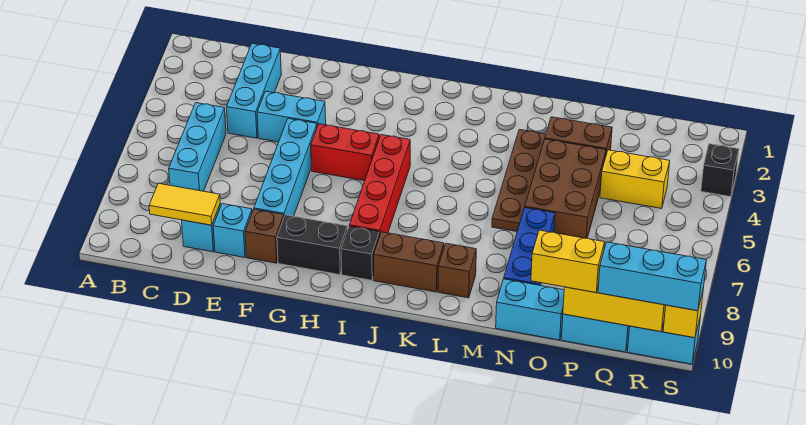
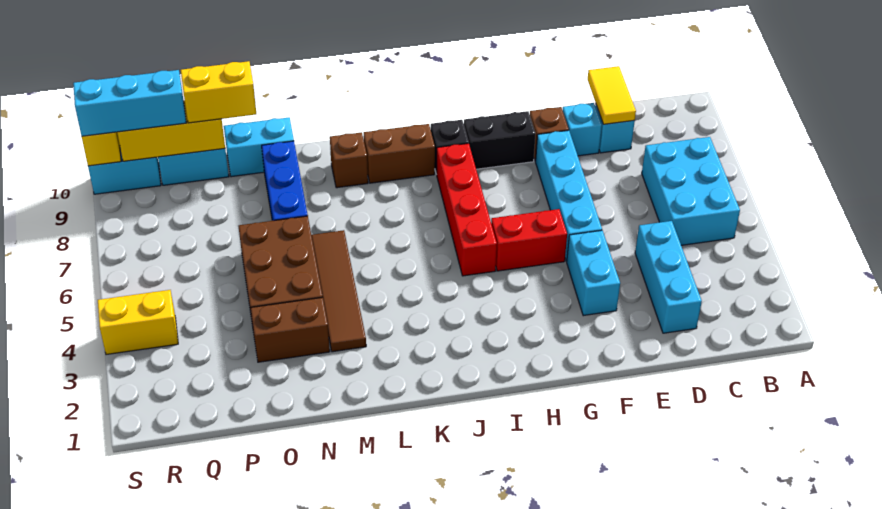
cyan brick C5:C7 level 1 -> cyan brick B5:C7 level 1
yellow tile C9:D9 level 2 -> yellow tile D9:D10 level 2
cyan brick E4:F4 level 1 -> cyan brick F3:F4 level 1
brown plate M3:M6 level 1 -> brown tile M3:M6 level 1
yellow brick P4:Q4 level 1 -> yellow brick R4:S4 level 1
black brick S3 level 1 -> none

